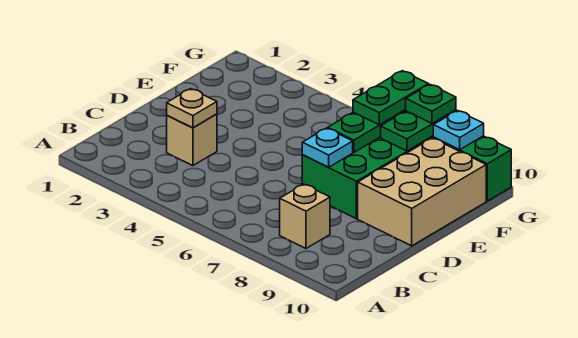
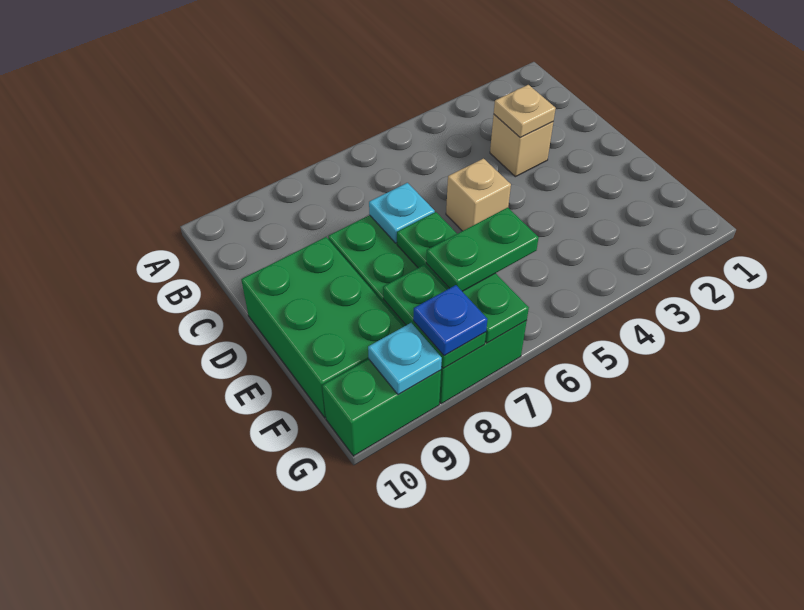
tan brick B8 level 1 -> tan brick D5 level 1
tan brick D9:F10 level 1 -> green brick D9:F10 level 1
green plate F7:G7 level 3 -> green plate F6:F7 level 3
green plate G8 level 3 -> blue plate G8 level 3

